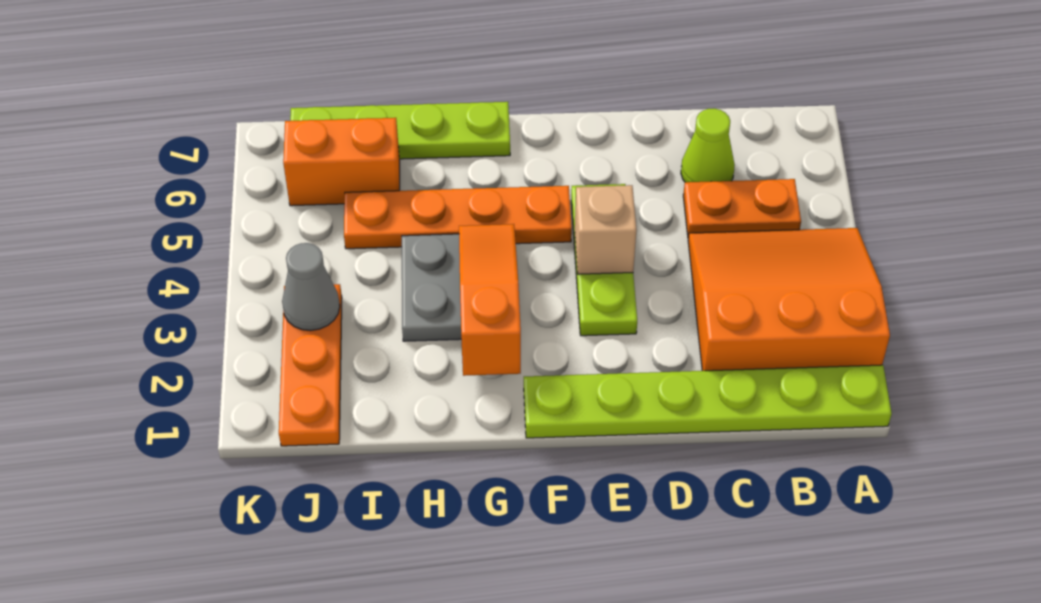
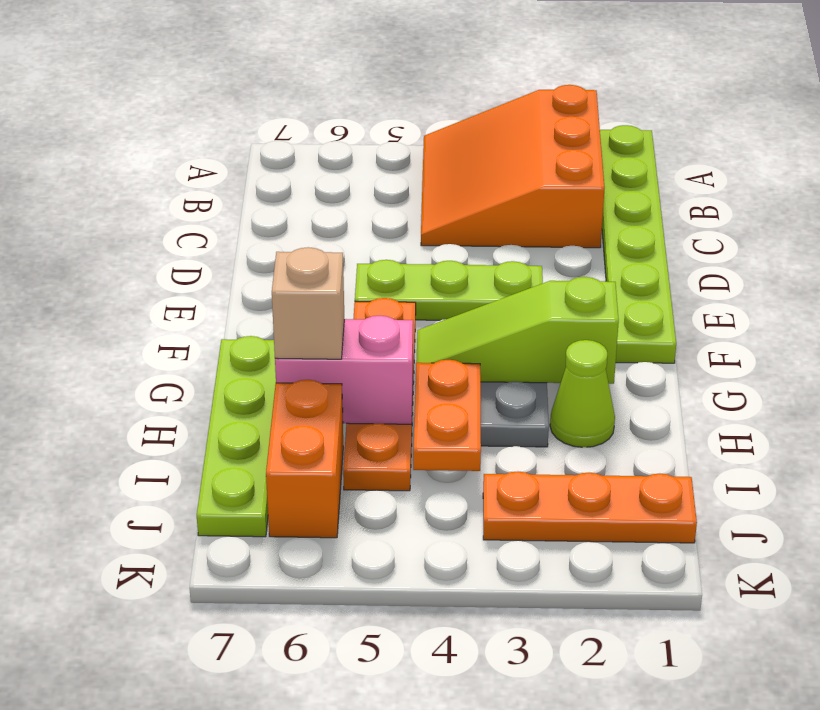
orange plate B5:C5 level 1 -> orange plate H4:I4 level 2
lime cone C6 level 1 -> lime cone H2 level 1
tan brick E4 level 2 -> tan brick H6 level 3
orange slope G2:G4 level 2 top 2 -> lime slope G2:G4 level 2 top 2
none -> pink brick H5:H6 level 2
grey cone J3 level 2 -> none

